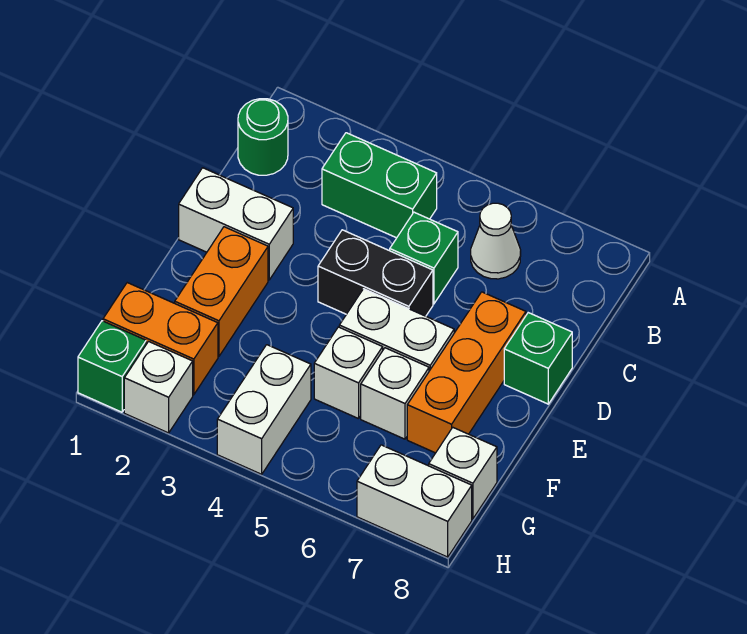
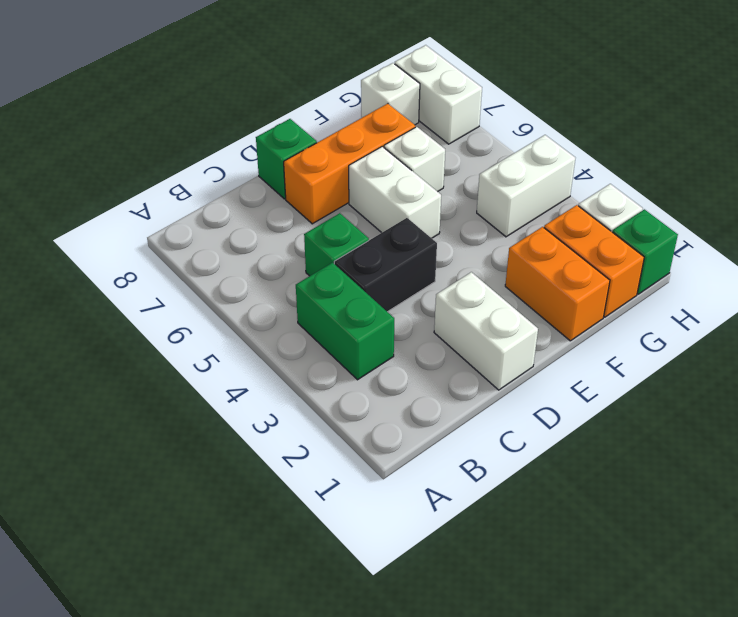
green round brick B1 level 1 -> none
white cone B6 level 1 -> none
black brick D4:D5 level 1 -> black brick C4:D4 level 1
orange brick E2:F2 level 1 -> orange brick F1:F2 level 1
white brick F5 level 1 -> none

